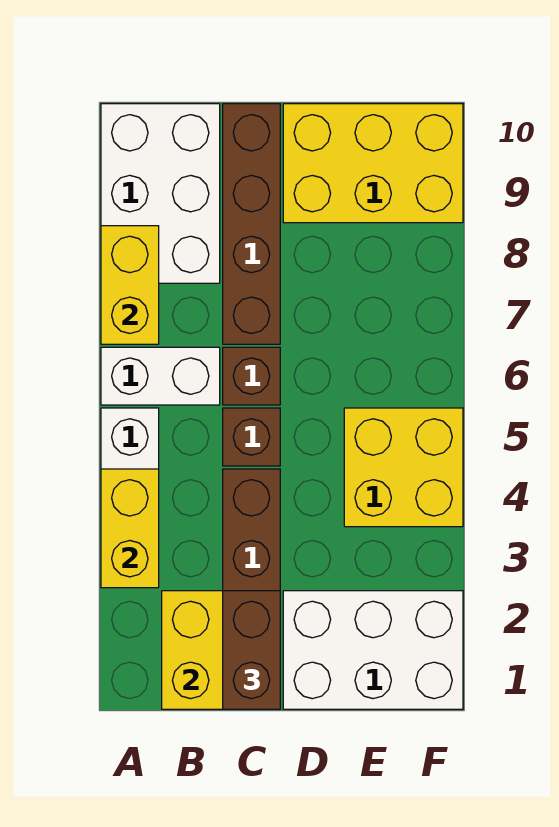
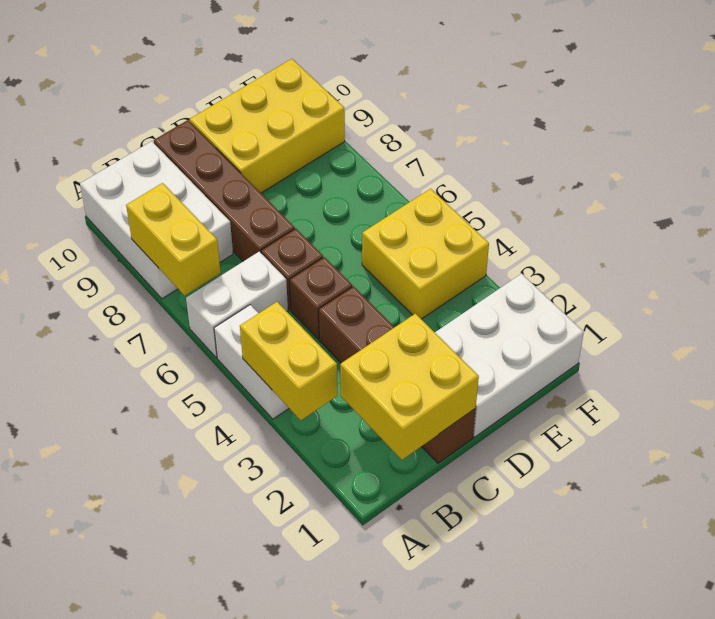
brown brick C1:C2 level 3 -> none

